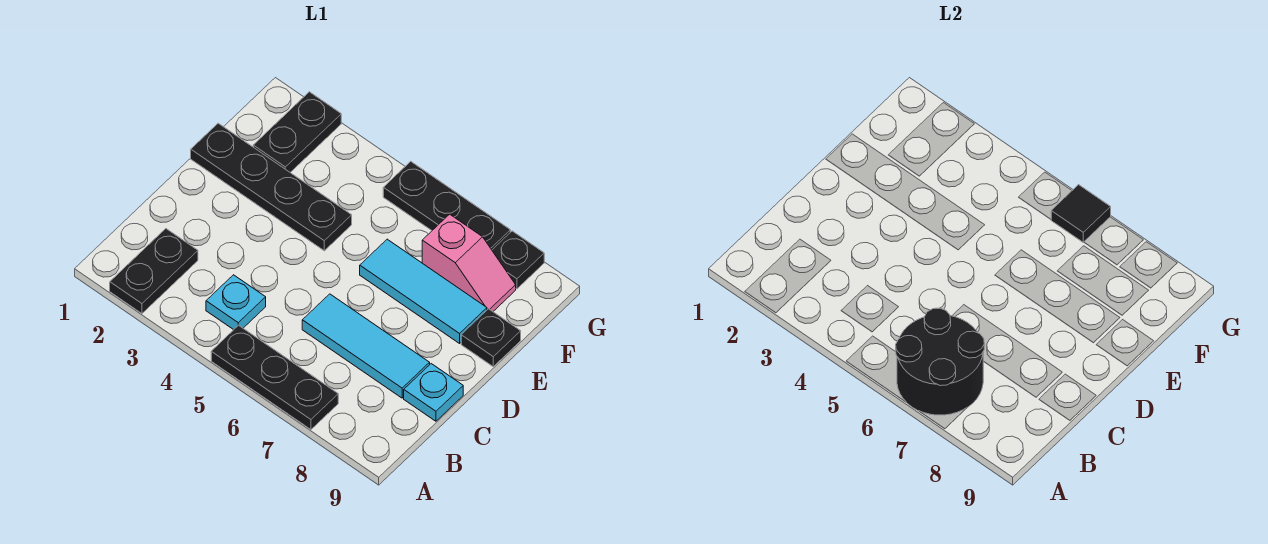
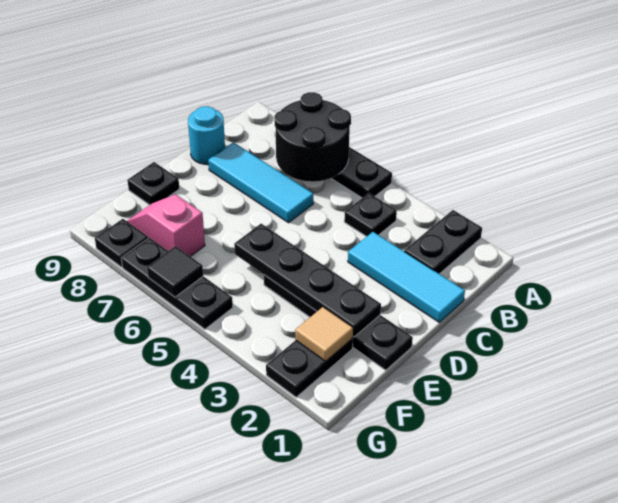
cyan plate B4 level 1 -> black plate B4 level 1
cyan plate C9 level 1 -> cyan round brick C9 level 1
none -> black plate E2:E5 level 2
cyan tile E6:E8 level 1 -> cyan tile C1:C3 level 1
none -> tan tile F2 level 2

